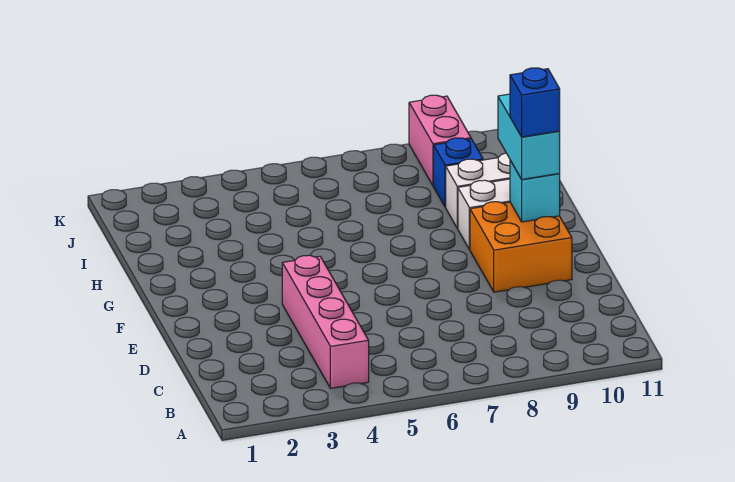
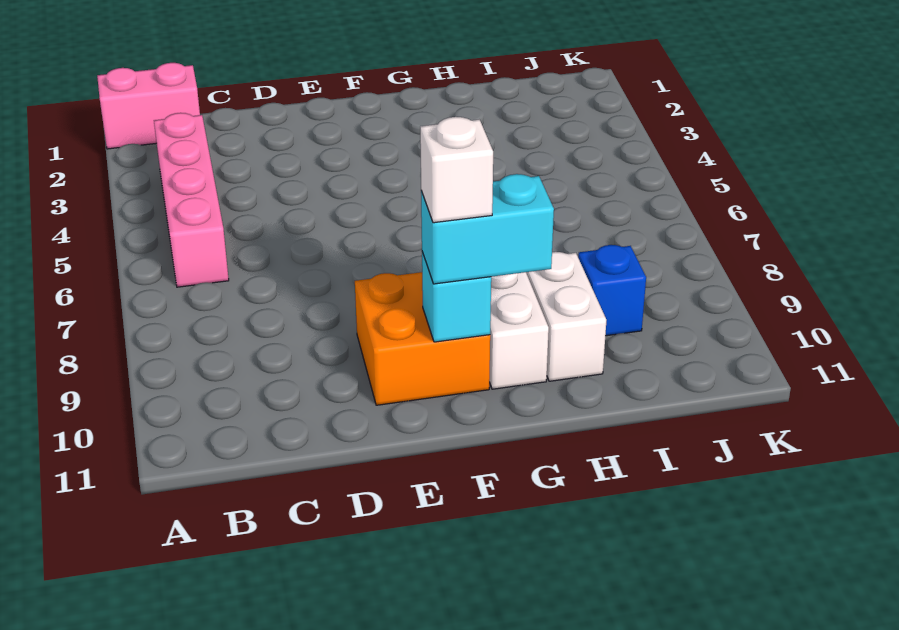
pink brick B4:E4 level 1 -> pink brick B3:B6 level 1
blue brick F10 level 4 -> white brick F10 level 4
pink brick J9:K9 level 1 -> pink brick A1:B1 level 1

